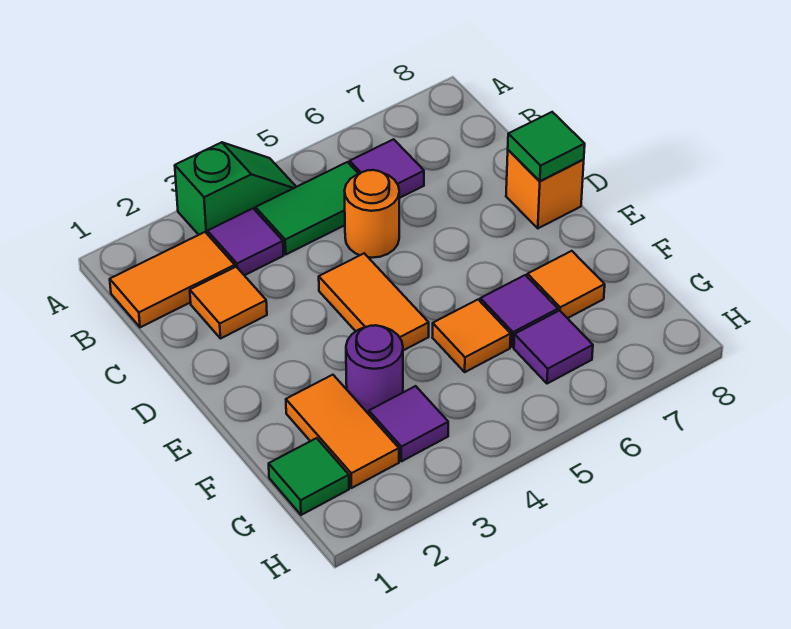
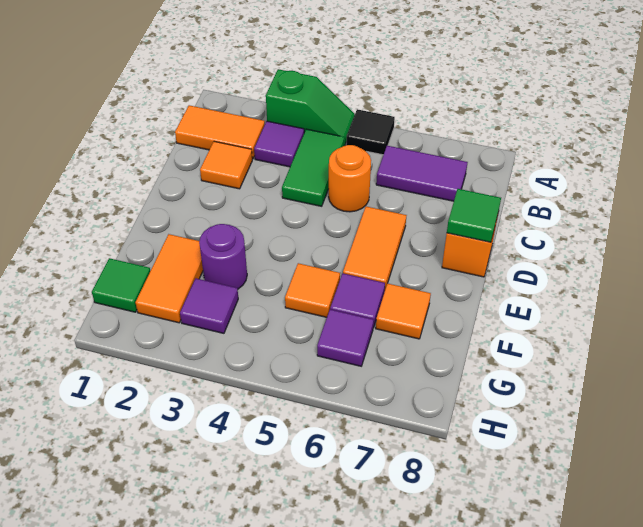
none -> black tile A5 level 1
green tile B4:B5 level 1 -> green tile B4:C4 level 1
purple tile B6 level 1 -> purple tile B6:B7 level 1
orange tile D4:E4 level 1 -> orange tile D6:E6 level 1

